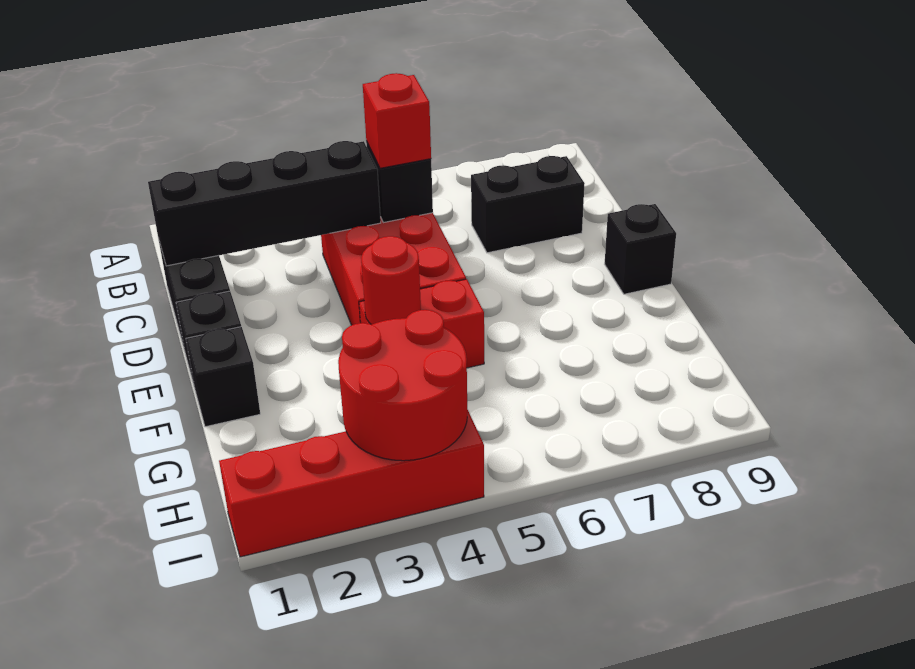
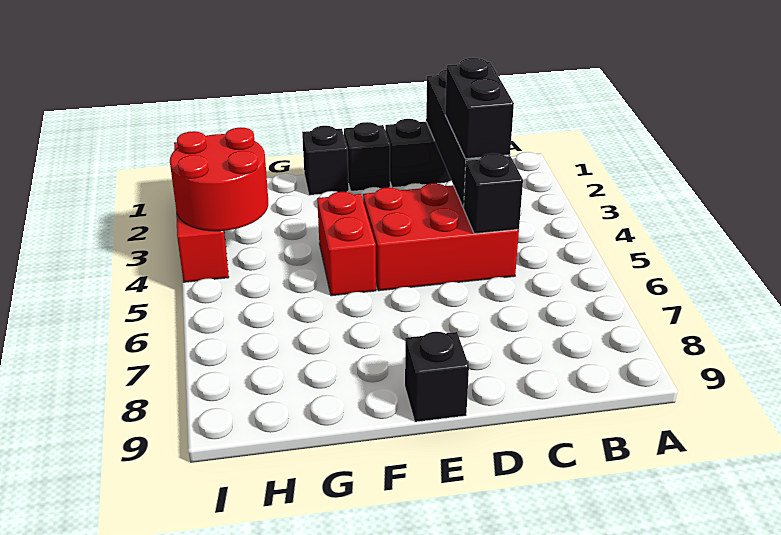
red brick C5 level 3 -> none
black brick C7:C8 level 1 -> black brick C3:C4 level 3
red round brick F4 level 2 -> none

